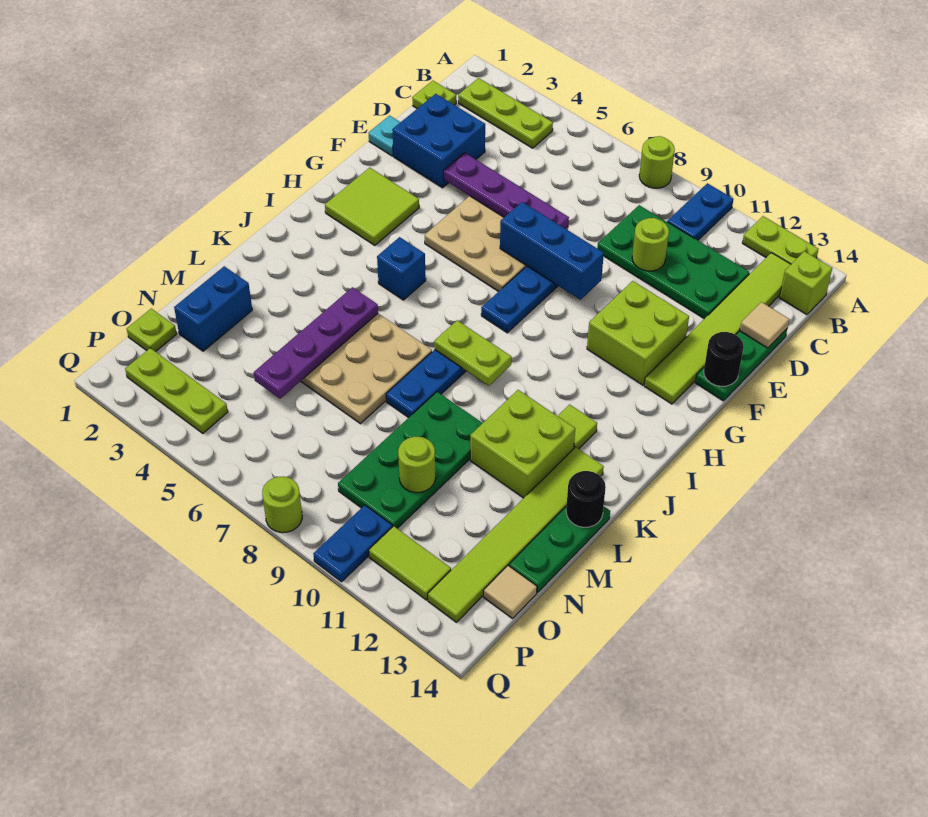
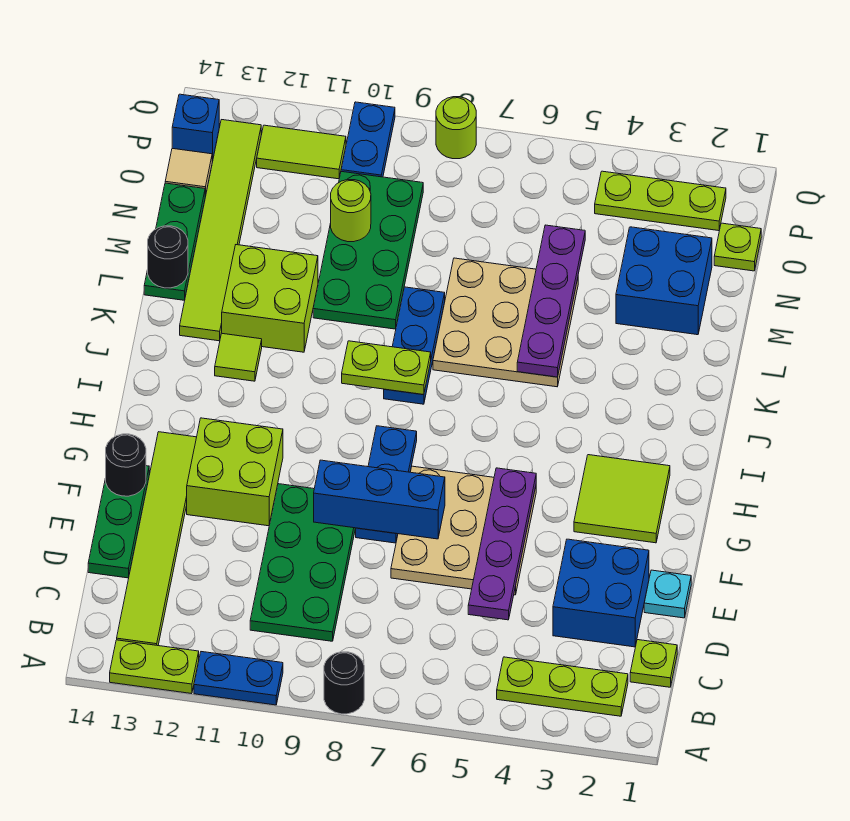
lime round brick A8 level 1 -> black round brick A8 level 1
blue plate A10:B10 level 1 -> blue plate A10:A11 level 1
lime brick B14 level 1 -> none
green plate C9:D12 level 1 -> green plate C9:F10 level 1
lime round brick D10 level 2 -> none
tan tile D14 level 2 -> none
purple plate E4:E7 level 2 -> purple plate D5:G5 level 2
blue brick I5 level 1 -> blue brick P14 level 1
blue brick M2:N2 level 1 -> blue brick M2:N3 level 1

